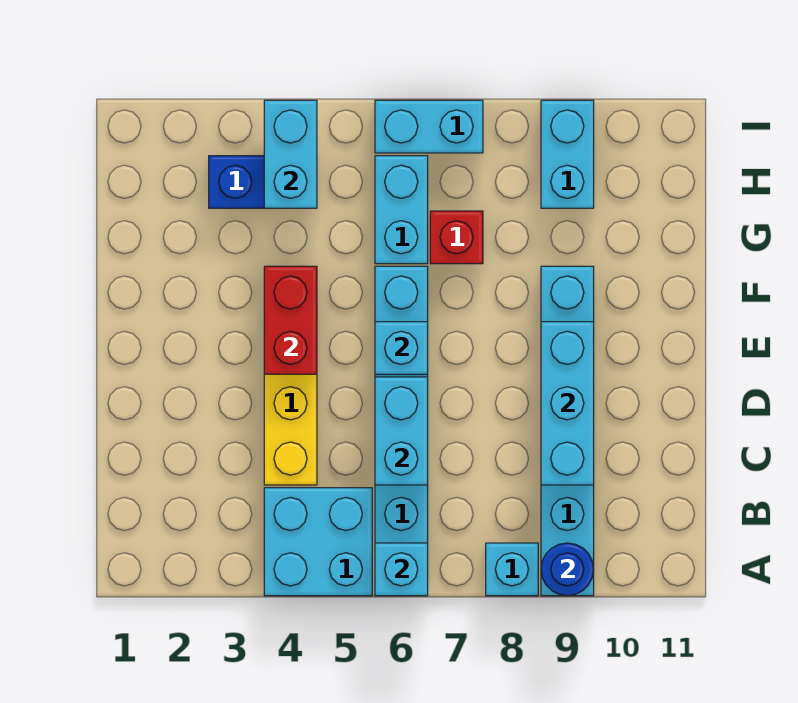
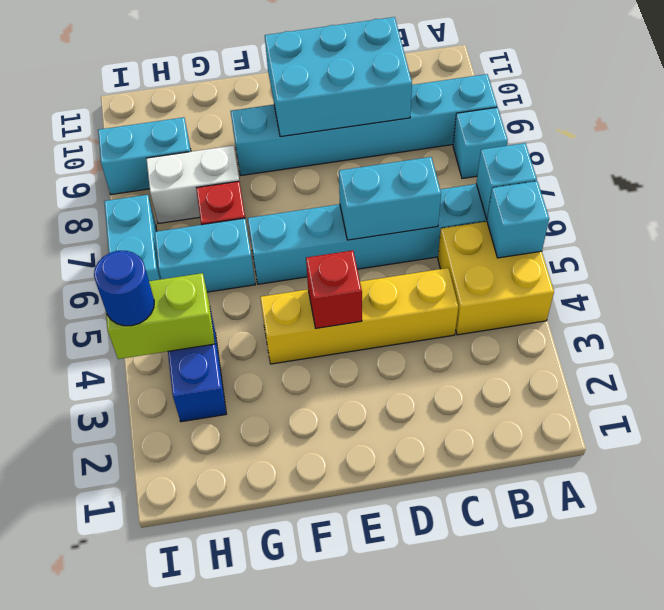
cyan brick A4:B5 level 1 -> yellow brick A4:B5 level 1
blue round brick A9 level 2 -> blue round brick I4 level 3
cyan brick C9:E9 level 2 -> cyan brick C9:E10 level 2
red brick E4:F4 level 2 -> red brick E4 level 2
cyan brick E6 level 2 -> cyan brick A5 level 2
none -> white brick G8:H8 level 1
cyan brick H4:I4 level 2 -> lime brick H4:I4 level 2

